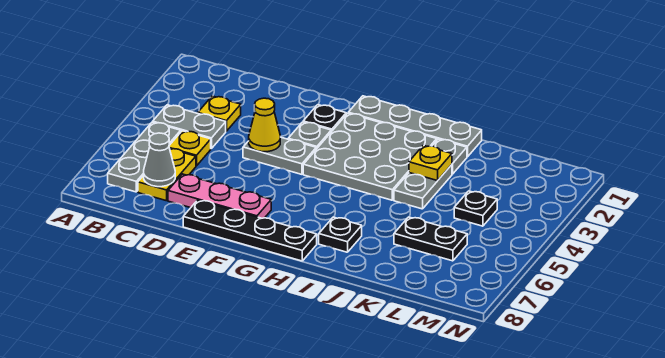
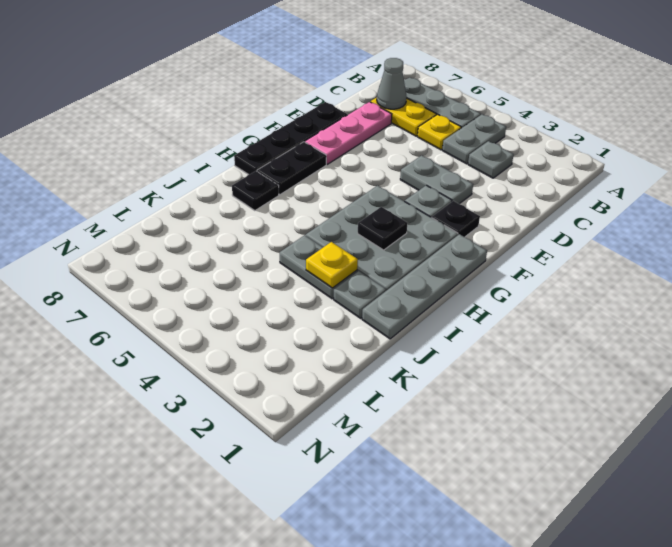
yellow plate C3 level 1 -> grey plate C3 level 1
grey plate E4:F4 level 1 -> grey plate E3:E4 level 1
yellow cone E4 level 2 -> none
black plate K6:L6 level 1 -> black plate G7:H7 level 1
black plate L4 level 1 -> black plate H3 level 2

